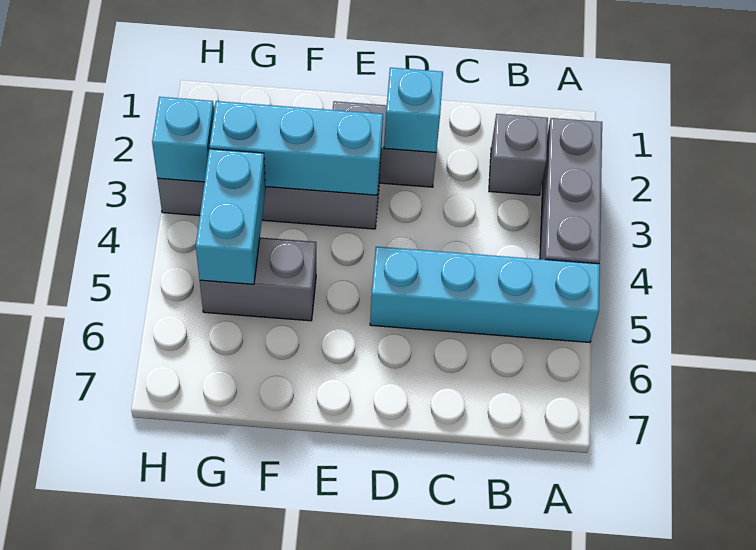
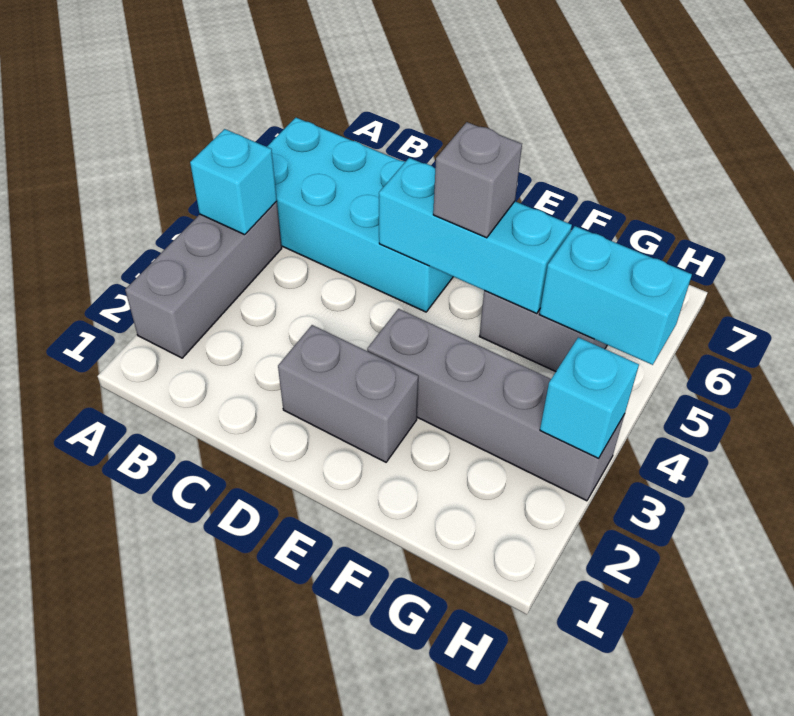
cyan brick A5:D5 level 1 -> cyan brick A5:D6 level 1
grey brick B2 level 1 -> grey brick E5 level 3
cyan brick D2 level 2 -> cyan brick A4 level 2
cyan brick E3:G3 level 2 -> cyan brick D5:F5 level 2
cyan brick G4:G5 level 2 -> cyan brick G5:H5 level 2

